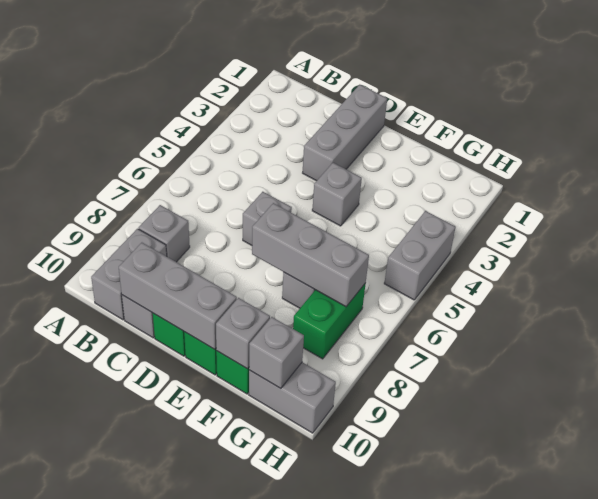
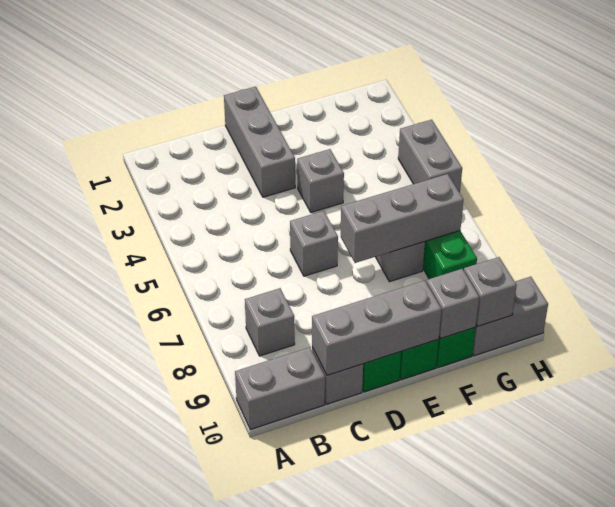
grey brick B9:B10 level 1 -> grey brick A10:B10 level 1

